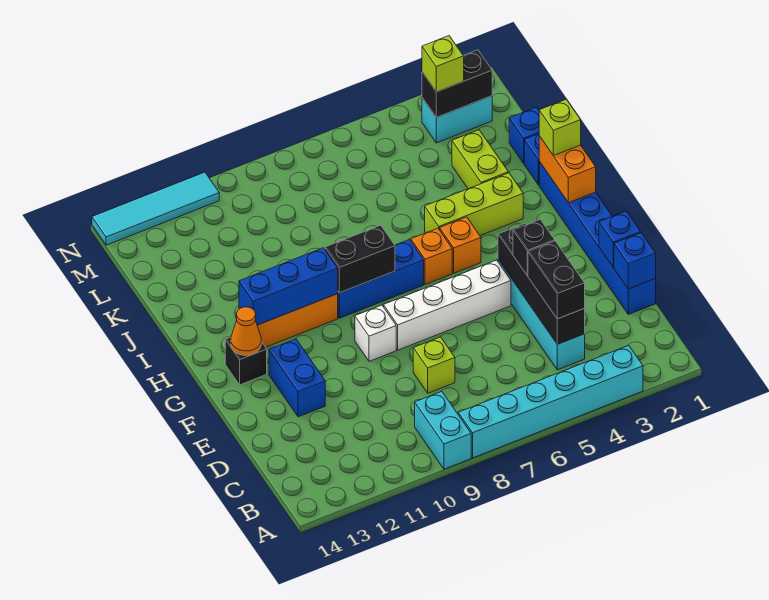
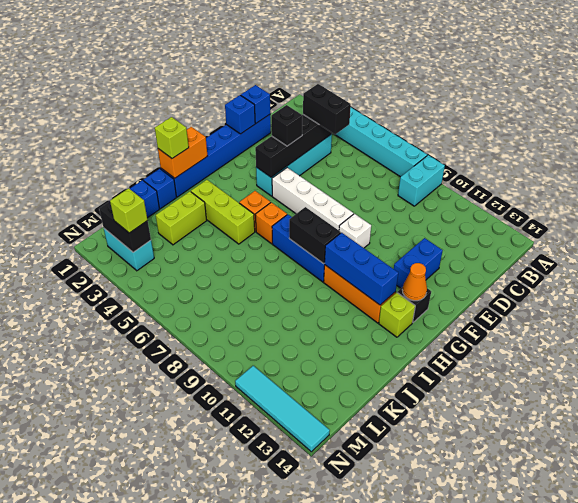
black brick C4:D4 level 3 -> black brick C4:C5 level 3
lime brick D8 level 1 -> lime brick H13 level 1

